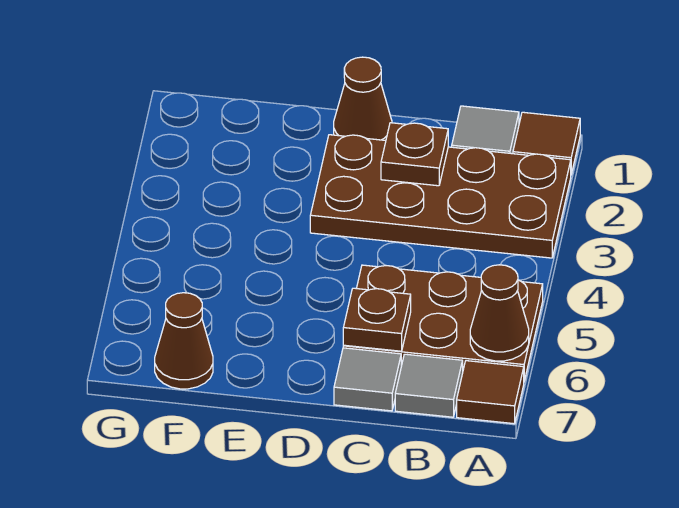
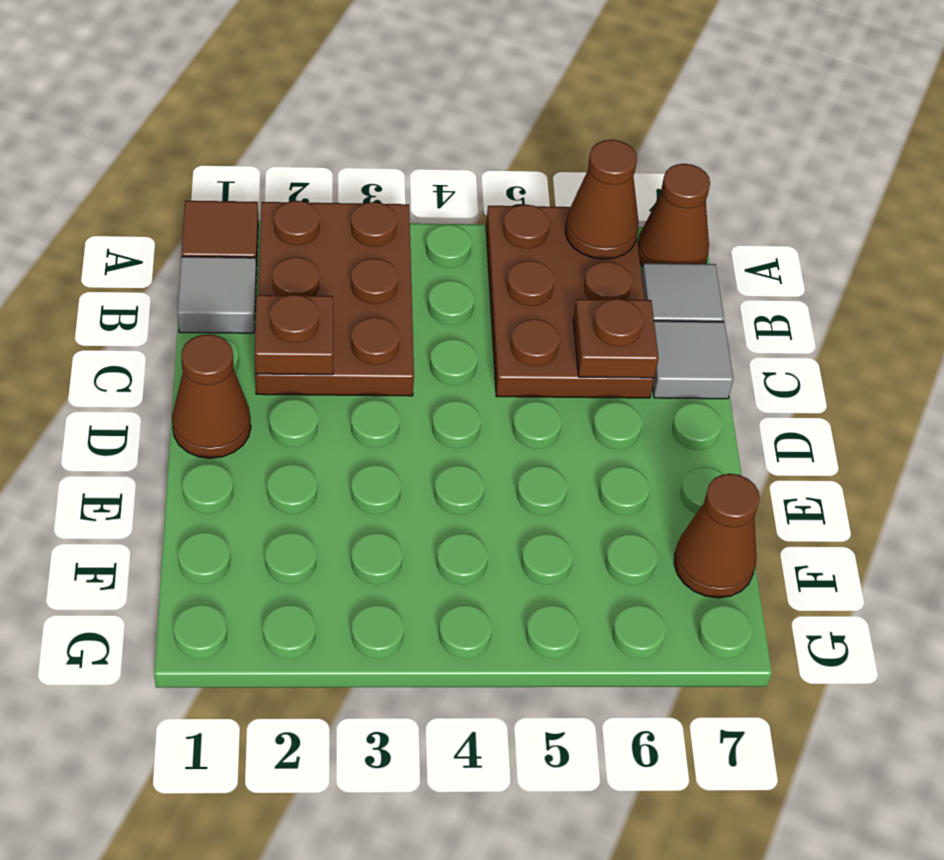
brown plate A2:D3 level 1 -> brown plate A2:C3 level 1
brown tile A7 level 1 -> brown cone A7 level 1

